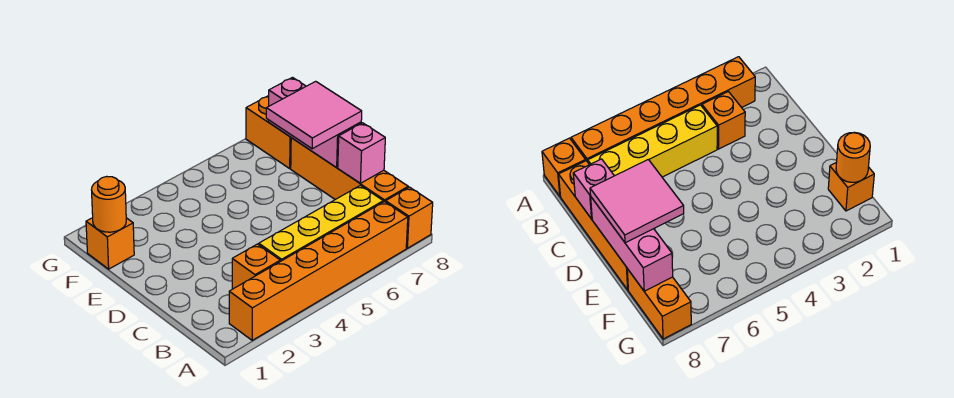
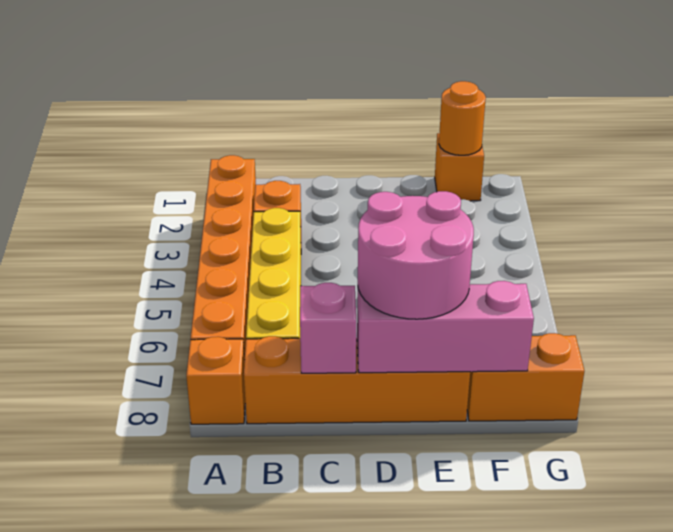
pink tile D7:E8 level 3 -> pink round brick D7:E8 level 3

